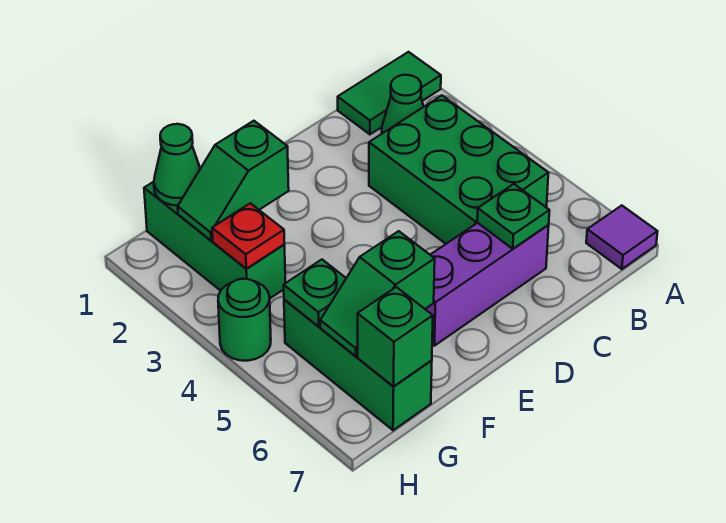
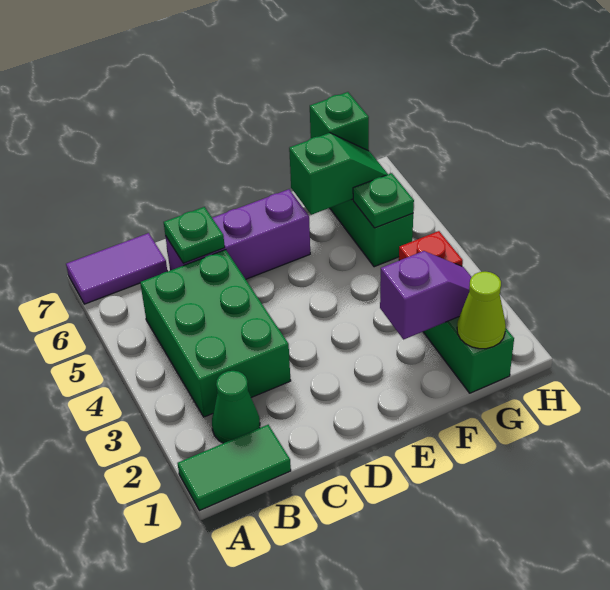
purple tile A7 level 1 -> purple tile A7:B7 level 1
green slope F2:G2 level 2 top F -> purple slope F2:G2 level 2 top F
green cone G1 level 2 -> lime cone G1 level 2
green round brick H4 level 1 -> none

